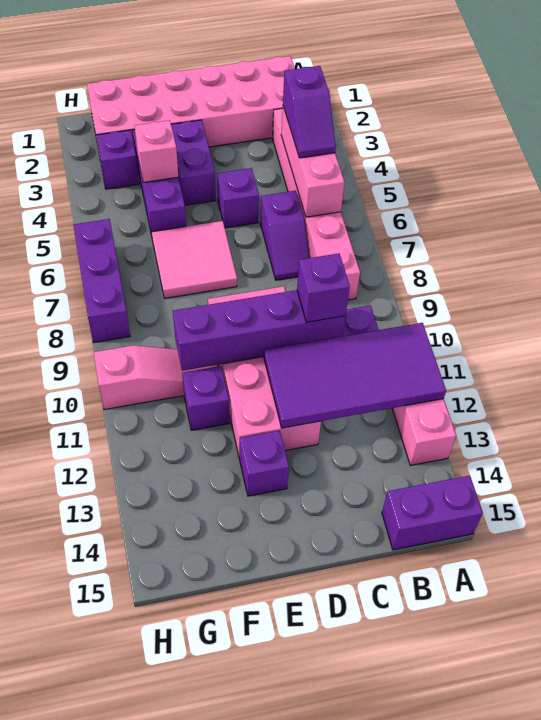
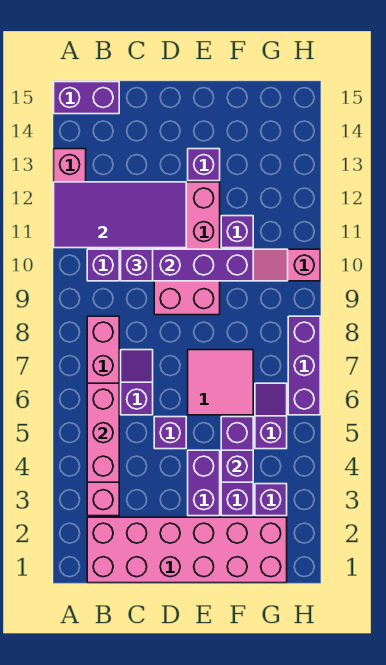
purple slope B4:B5 level 3 top 4 -> purple slope G5:G6 level 1 top 5
pink brick F4 level 2 -> purple brick F4 level 2

